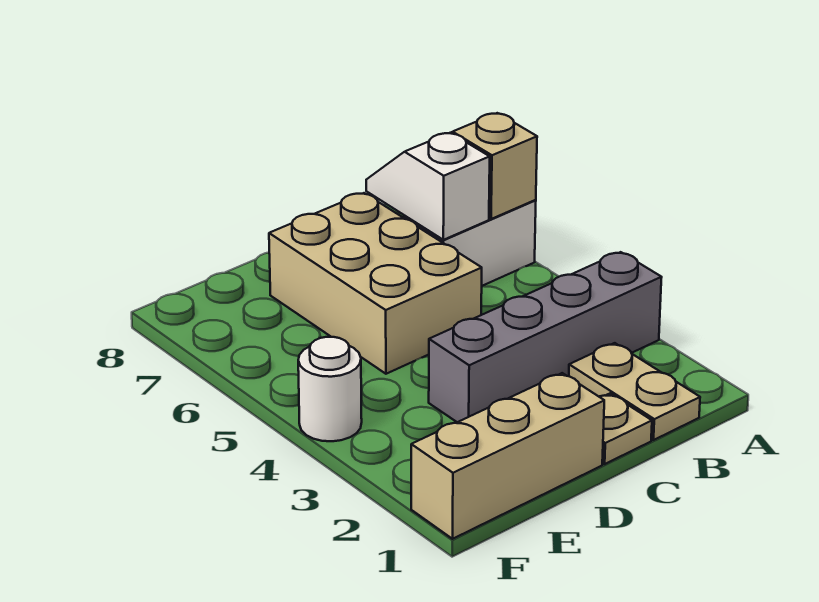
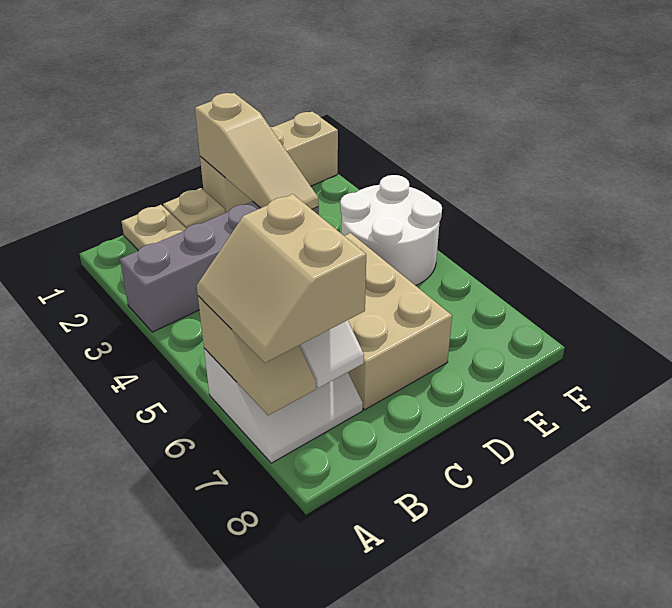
none -> tan slope A6:B7 level 3 top B
none -> tan slope D1:D3 level 2 top 1
white round brick F4 level 1 -> white round brick E4:F5 level 1

